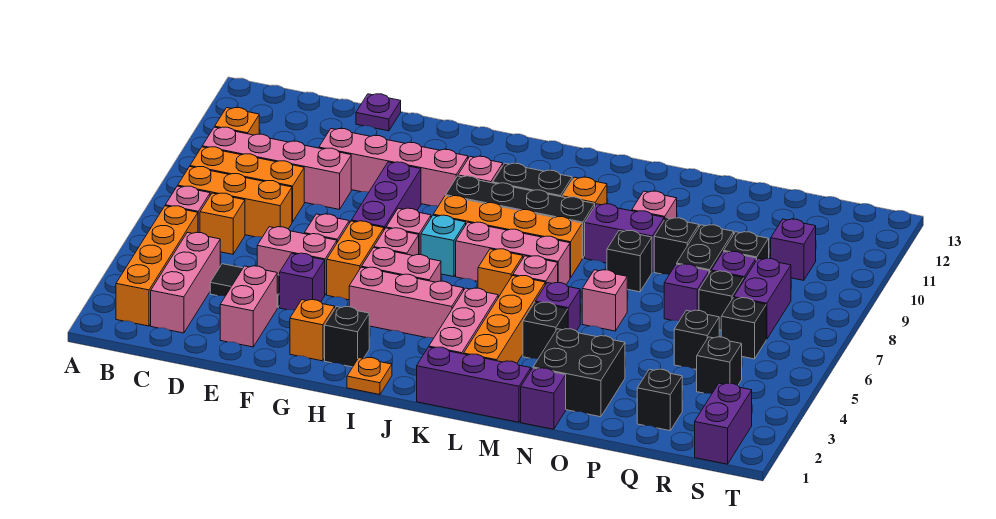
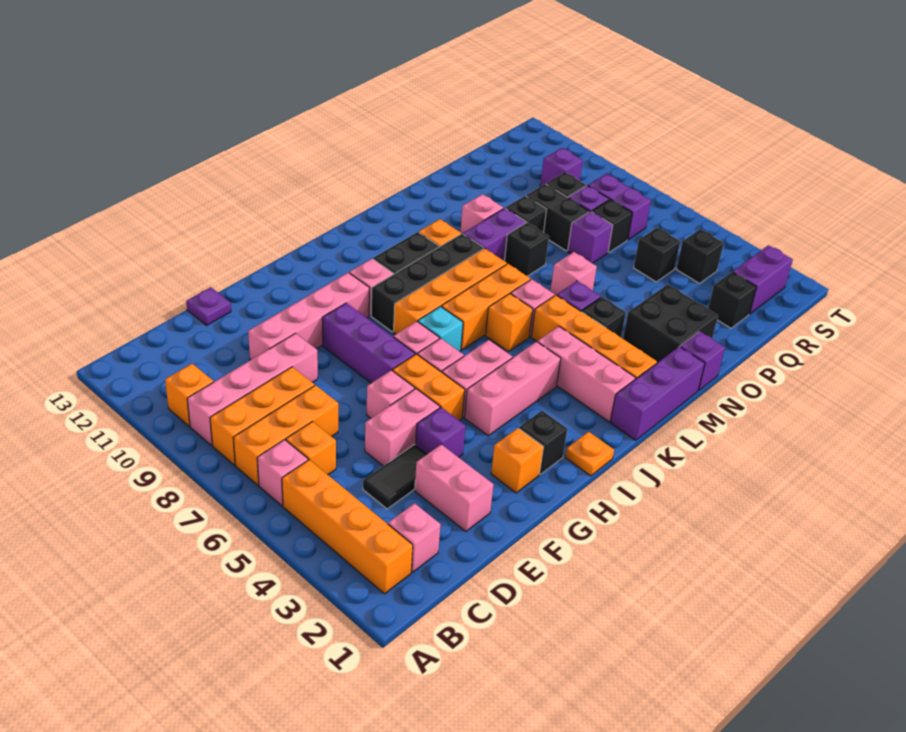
pink brick C2:C4 level 1 -> pink brick C2 level 1
pink brick J7:L7 level 1 -> orange brick J7:L7 level 1
black brick R6 level 1 -> none
purple brick S1:S2 level 1 -> purple brick R2:S2 level 1

